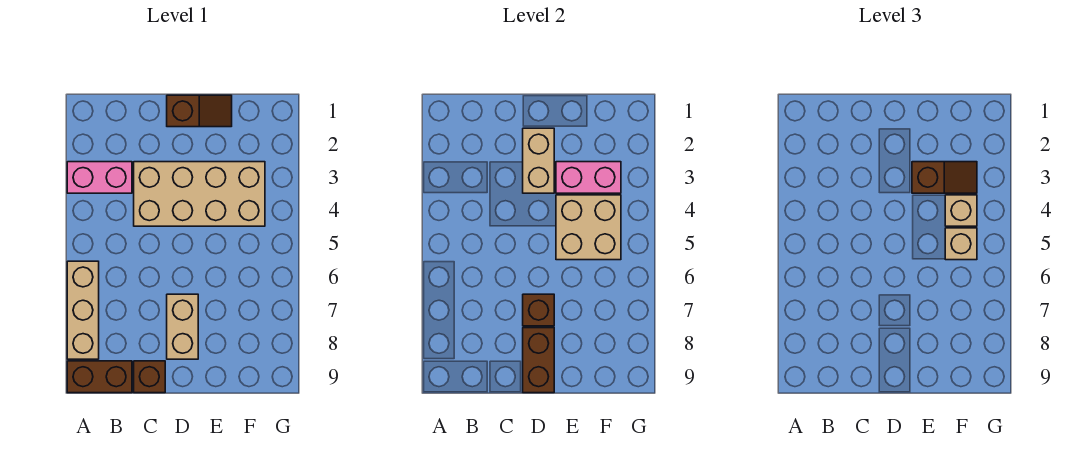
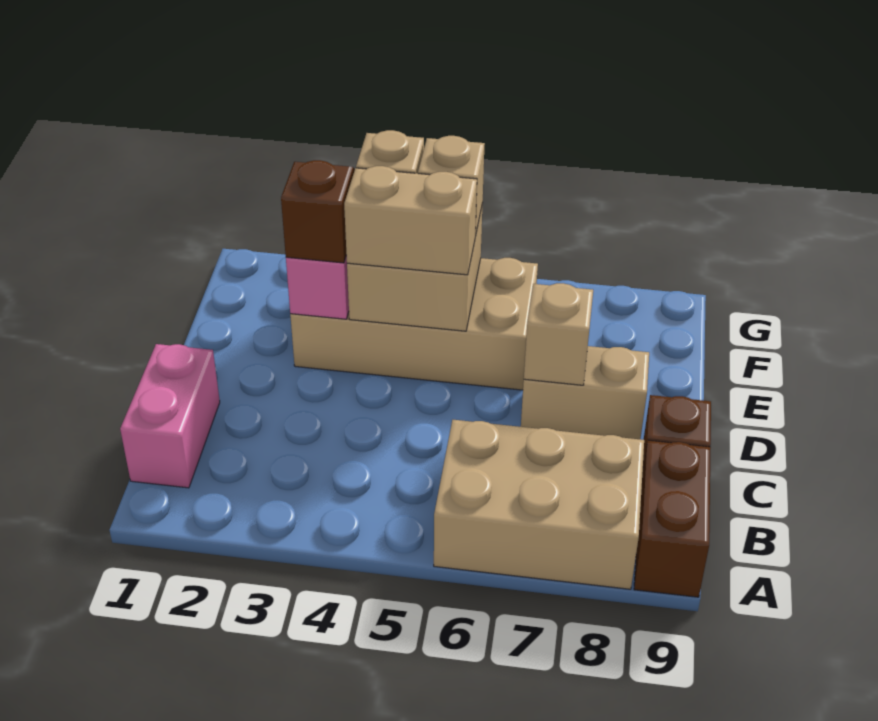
pink brick A3:B3 level 1 -> pink brick B1:C1 level 1
tan brick A6:A8 level 1 -> tan brick A6:B8 level 1
tan brick C3:F4 level 1 -> tan brick E3:F6 level 1
brown slope D1:E1 level 1 top D -> none
tan brick D2:D3 level 2 -> tan brick E4:E5 level 3
brown brick D7 level 2 -> tan brick D7 level 2
brown brick D8:D9 level 2 -> none

